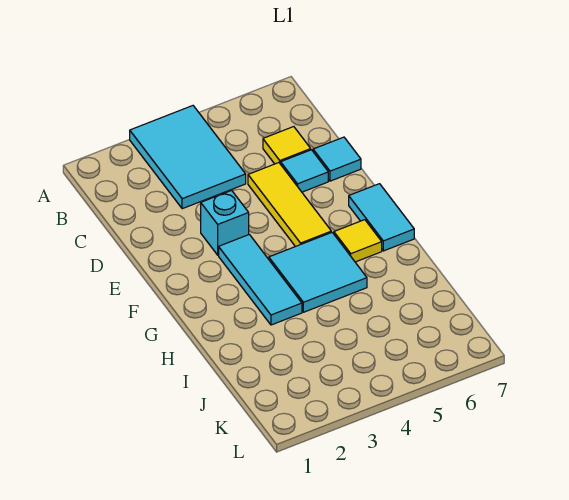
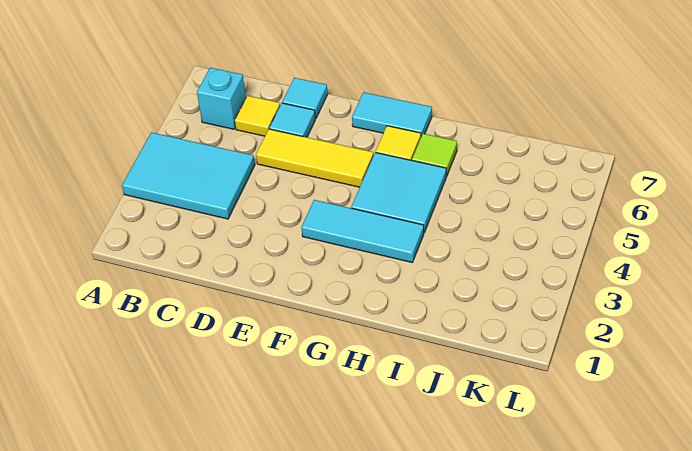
cyan brick E3 level 1 -> cyan brick B6 level 1
none -> lime tile H6 level 1

